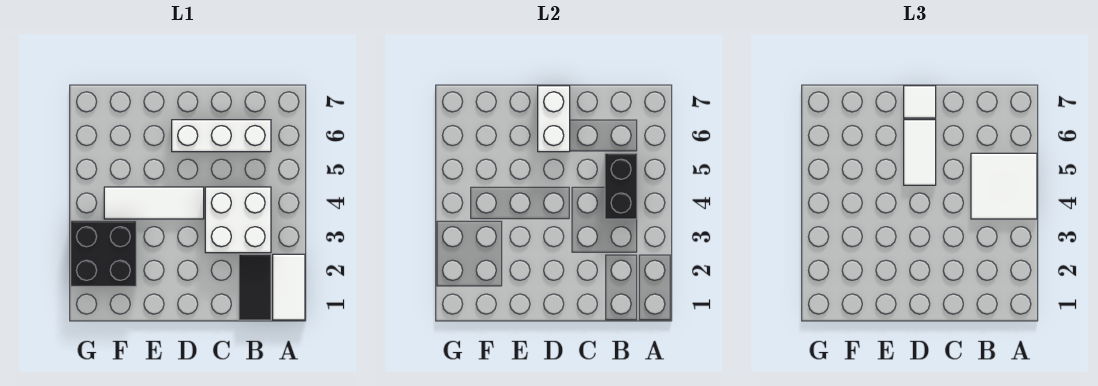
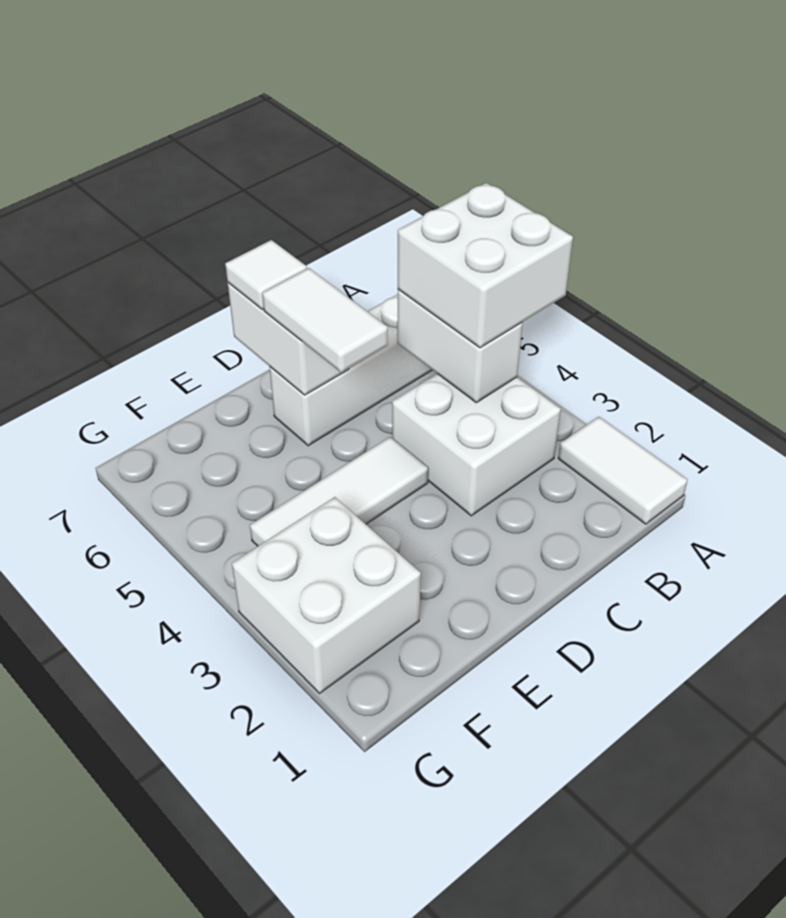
white tile A4:B5 level 3 -> white brick A4:B5 level 3
black tile B1:B2 level 1 -> none
black brick B4:B5 level 2 -> white brick B4:B5 level 2
black brick F2:G3 level 1 -> white brick F2:G3 level 1

